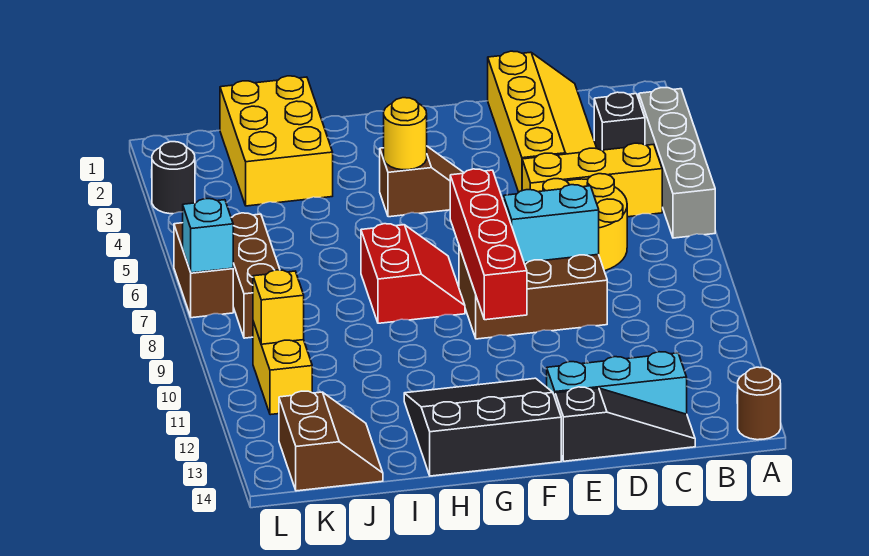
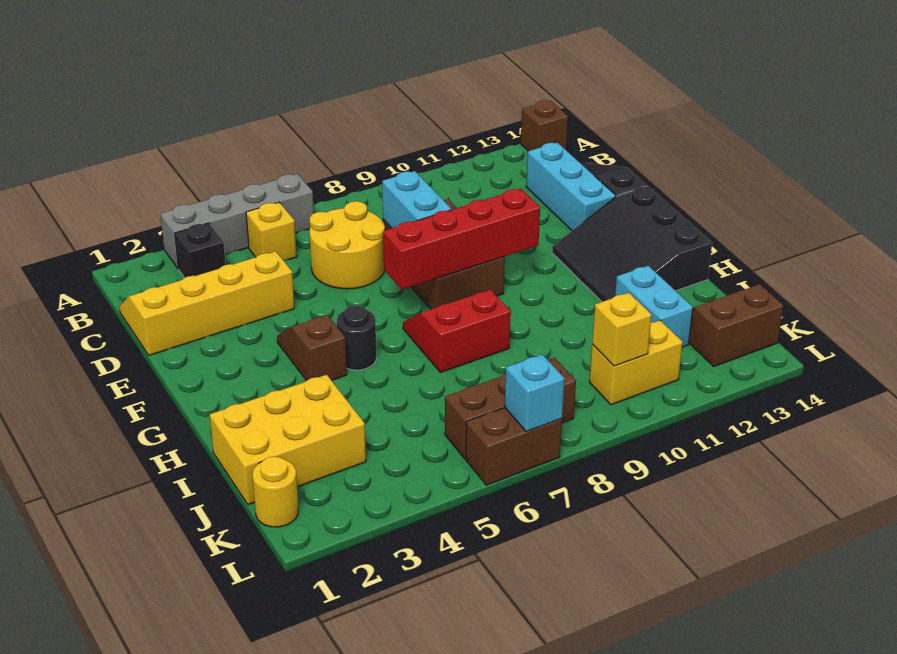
brown round brick A14 level 1 -> brown brick A14 level 1
yellow brick B5:D5 level 1 -> yellow brick B5 level 1
yellow round brick G4 level 2 -> yellow round brick K1 level 1
none -> cyan brick I12:J12 level 1
black round brick L3 level 1 -> black round brick G5 level 1

